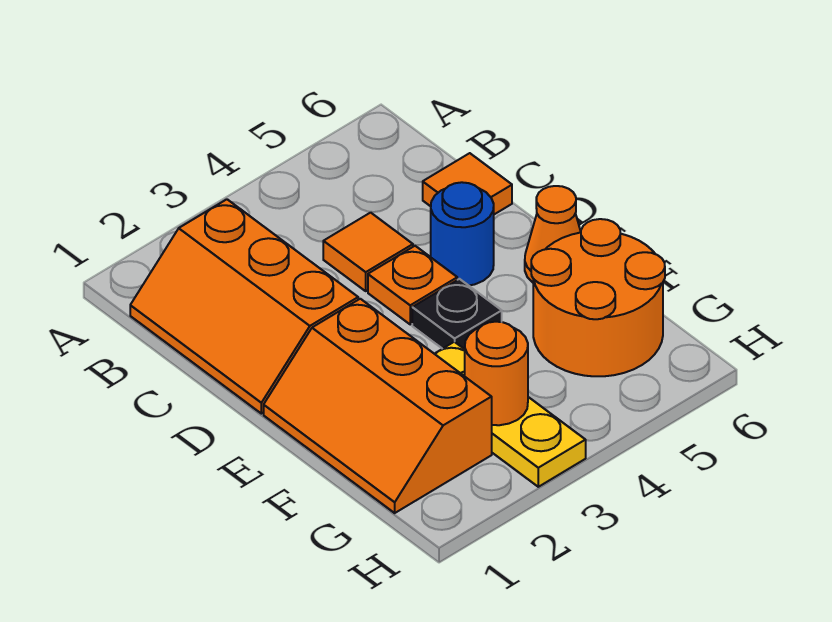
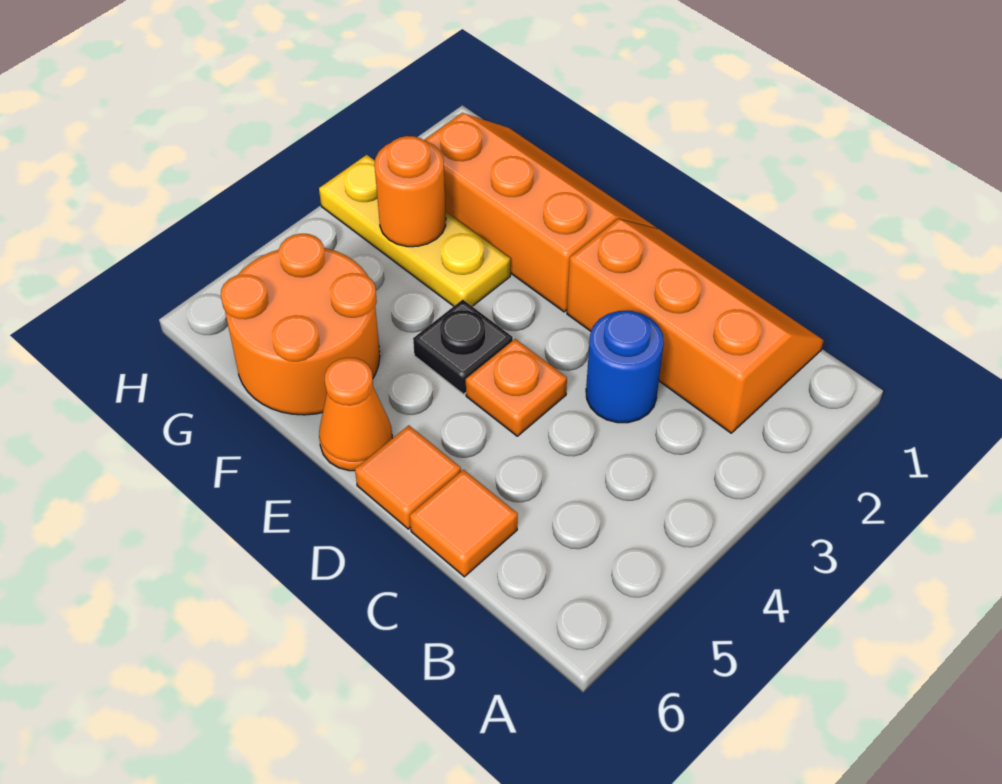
orange tile C4 level 1 -> orange tile D6 level 1
blue round brick D5 level 1 -> blue round brick C3 level 1

